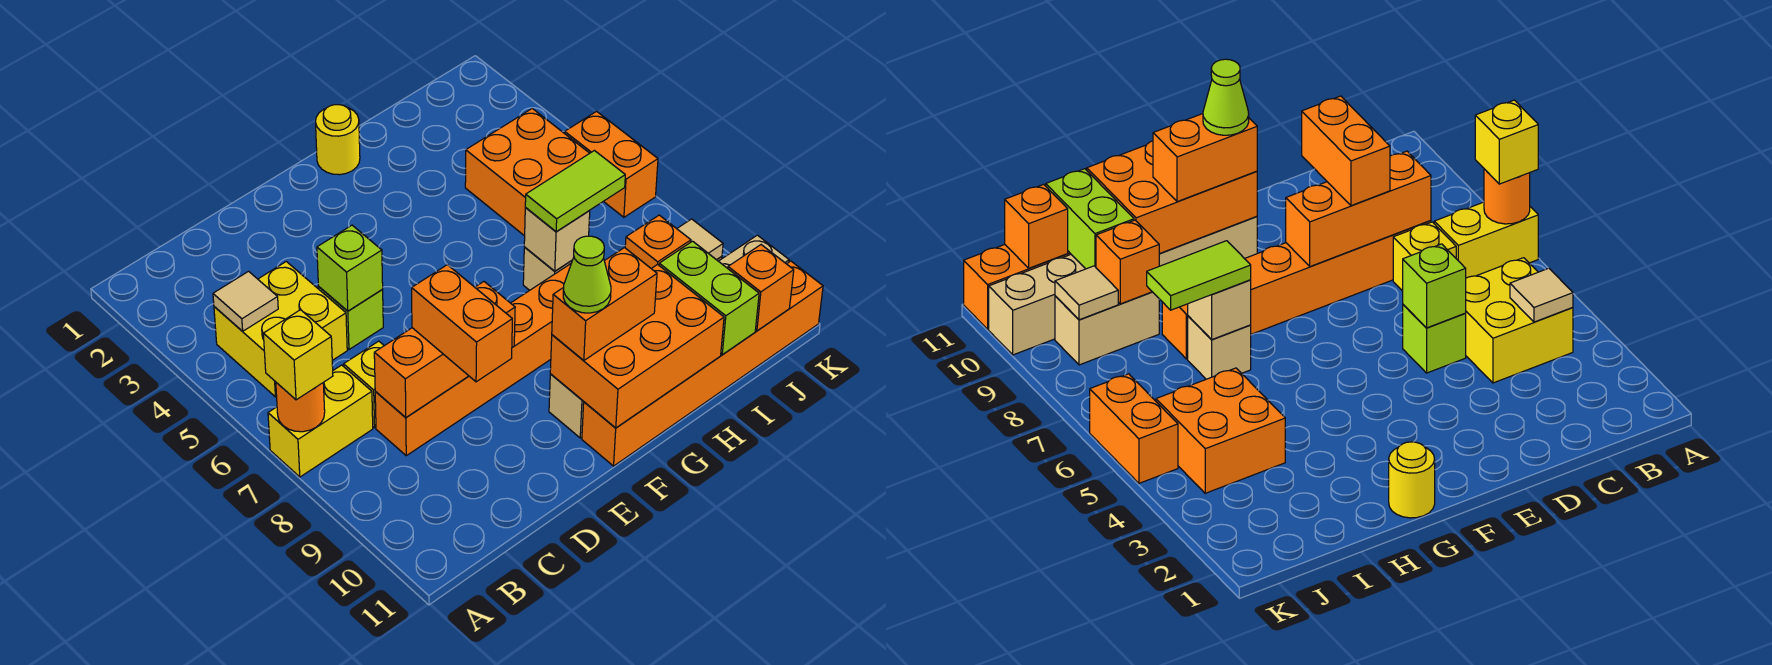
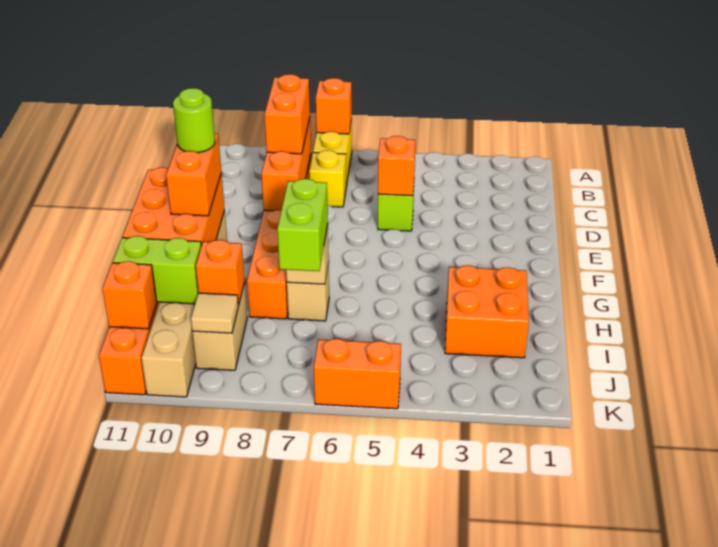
orange round brick A7 level 2 -> orange brick A7 level 2
yellow brick A7 level 3 -> none
yellow brick B4:C5 level 1 -> none
tan tile B4 level 2 -> none
lime brick D5 level 2 -> orange brick D5 level 2
orange brick D8:D9 level 3 -> orange brick C8:D8 level 3
lime cone F10 level 4 -> lime round brick F10 level 4
yellow round brick G1 level 1 -> none
lime tile H7:I7 level 3 -> lime brick H7:I7 level 3
orange brick I4:J5 level 1 -> orange brick H2:I3 level 1

